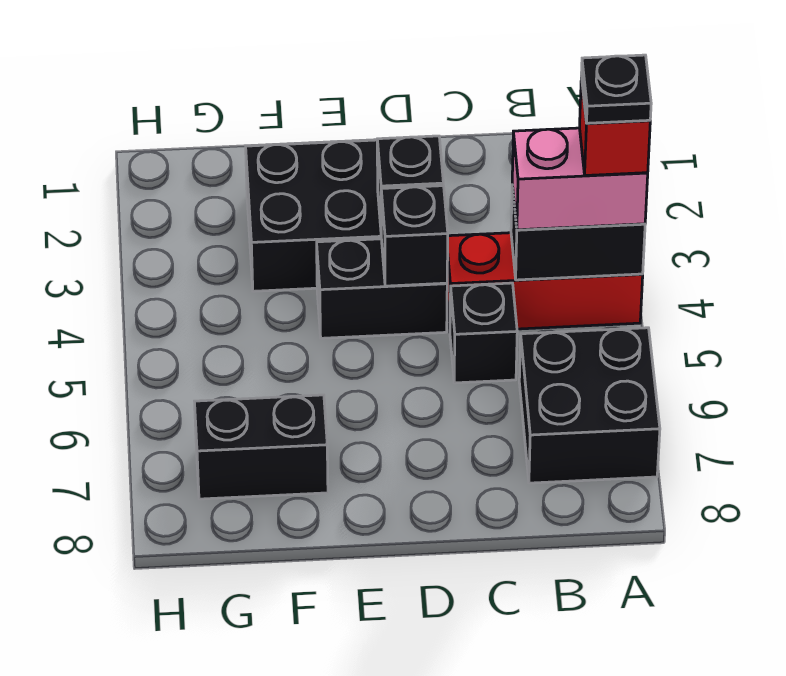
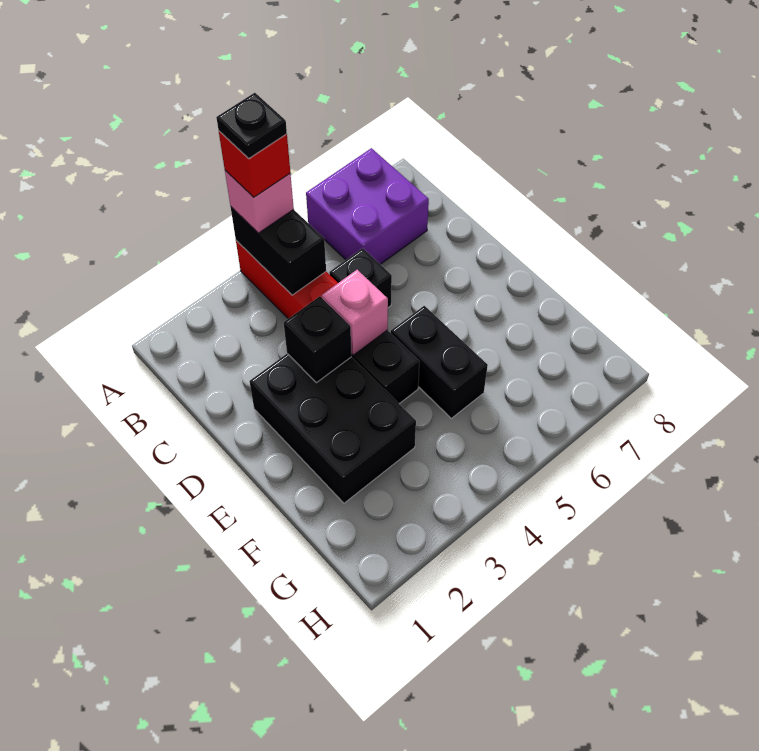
pink brick A4:B4 level 3 -> pink brick A4 level 3
black brick A6:B7 level 1 -> purple brick A6:B7 level 1
black brick D4 level 2 -> pink brick D4 level 2
black brick F7:G7 level 1 -> black brick E5:F5 level 1

